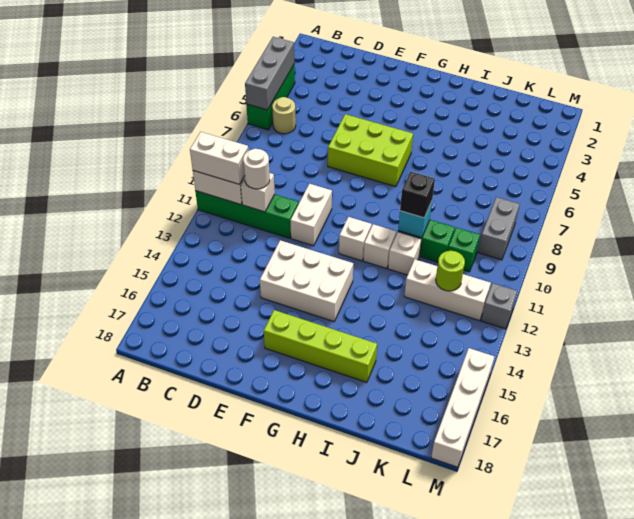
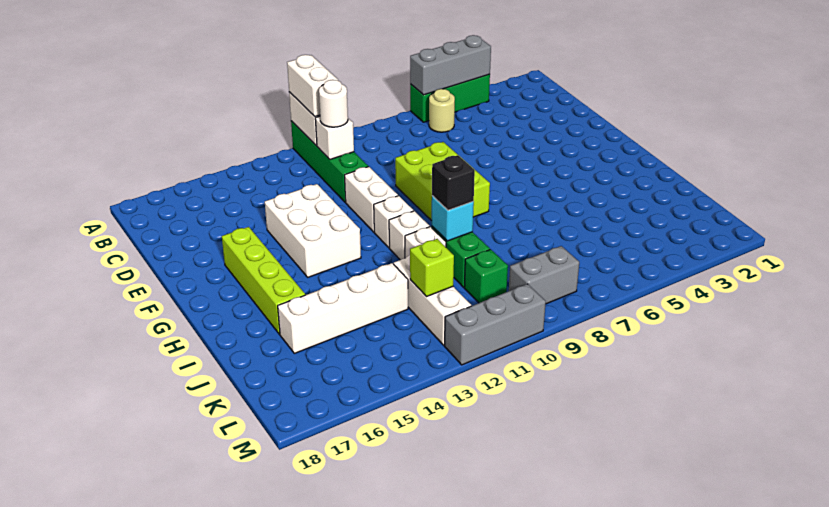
lime brick E6:G7 level 1 -> lime brick E8:G9 level 1
white brick E10:E11 level 1 -> white brick E11:F11 level 1
lime round brick K12 level 2 -> lime brick K12 level 2
grey brick M12 level 1 -> grey brick M10:M12 level 1
white brick M15:M18 level 1 -> white brick J13:J16 level 1

